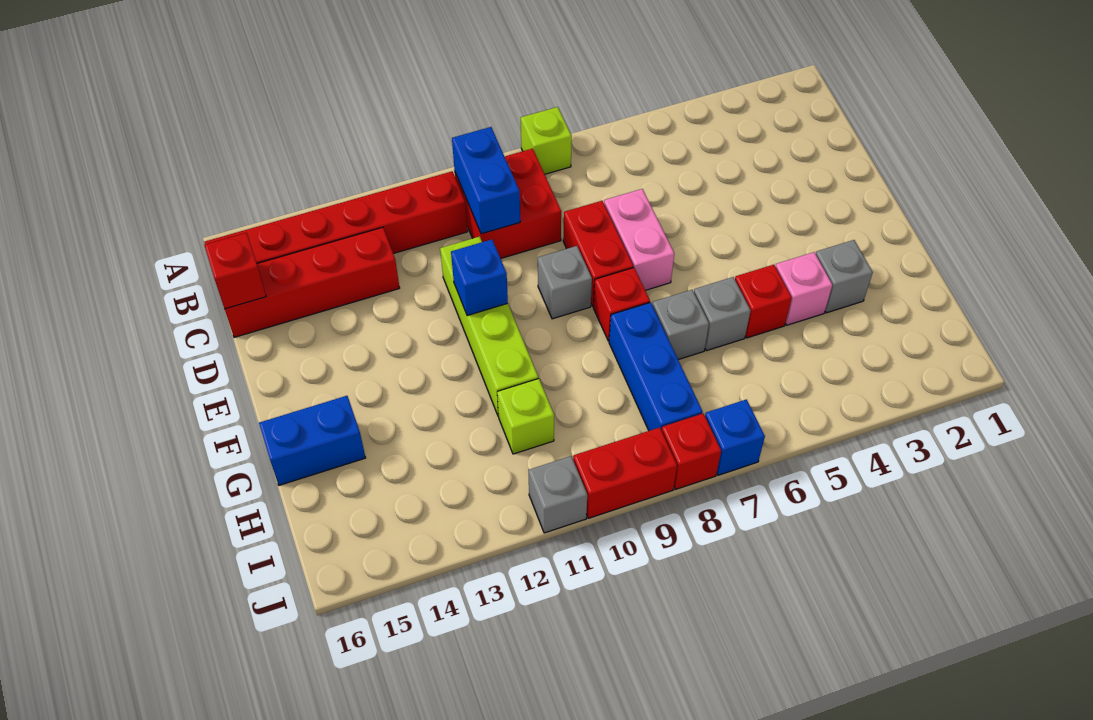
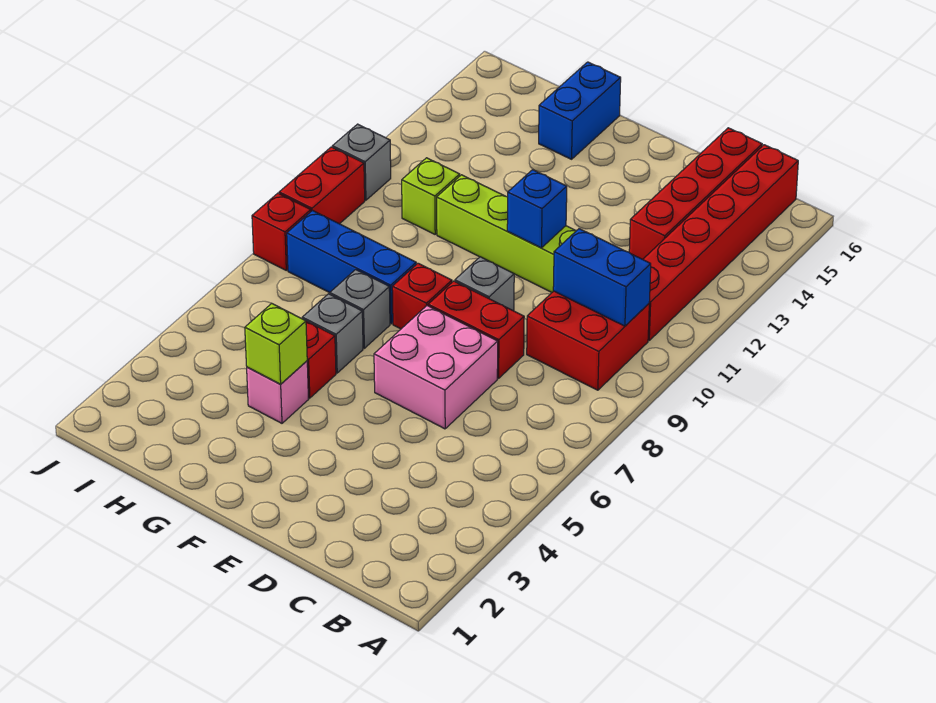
lime brick A8 level 1 -> lime brick G4 level 2
red brick C16 level 2 -> none
pink brick D7:E7 level 1 -> pink brick D6:E7 level 1
grey brick G3 level 1 -> none
blue brick J7 level 1 -> none

